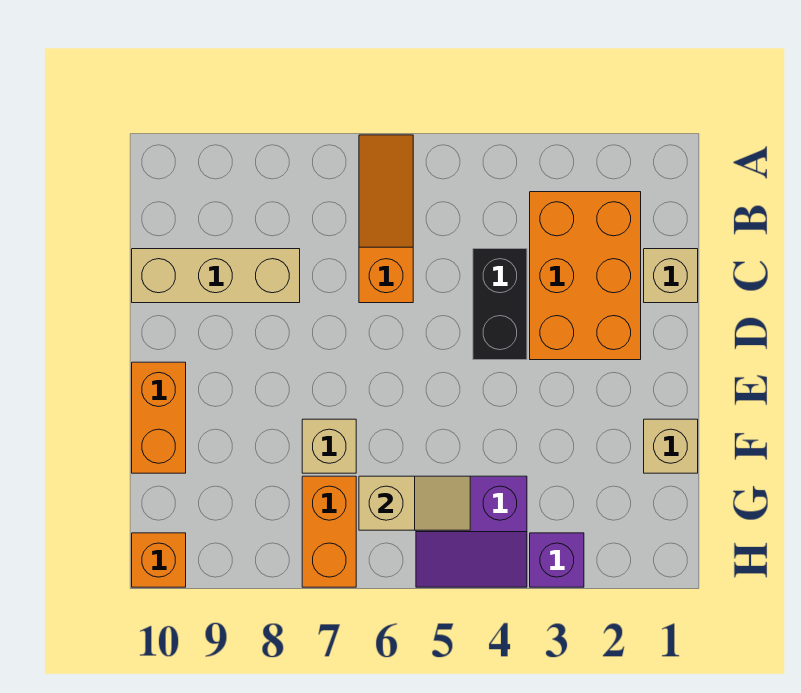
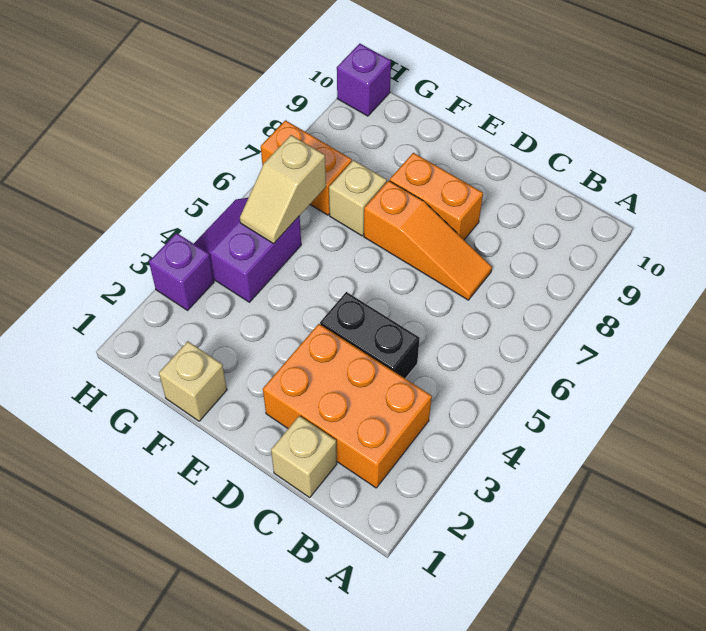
orange slope A6:C6 level 1 top C -> orange slope C7:E7 level 1 top E
tan brick C8:C10 level 1 -> none
orange brick E10:F10 level 1 -> orange brick D8:E8 level 1
orange brick H10 level 1 -> purple brick H10 level 1

